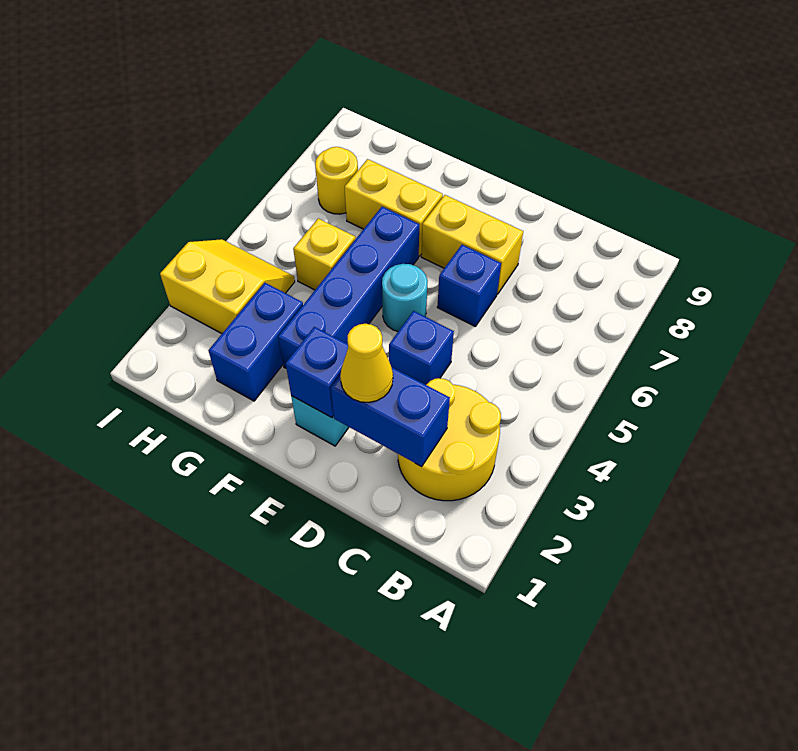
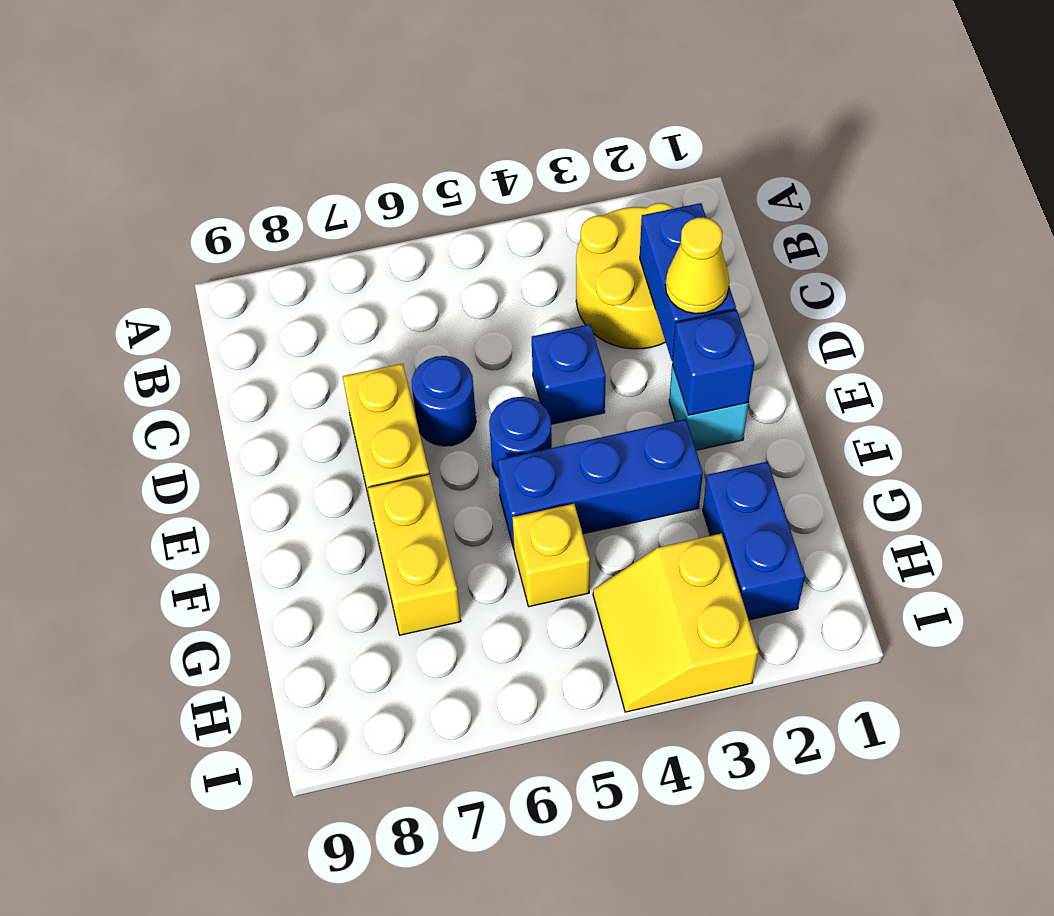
blue brick D6 level 1 -> blue round brick D6 level 1
cyan round brick E5 level 1 -> blue round brick E5 level 1
blue brick F3:F6 level 1 -> blue brick F3:F5 level 1
blue brick G2:G3 level 1 -> blue brick G2:H2 level 1
yellow round brick H7 level 1 -> none

